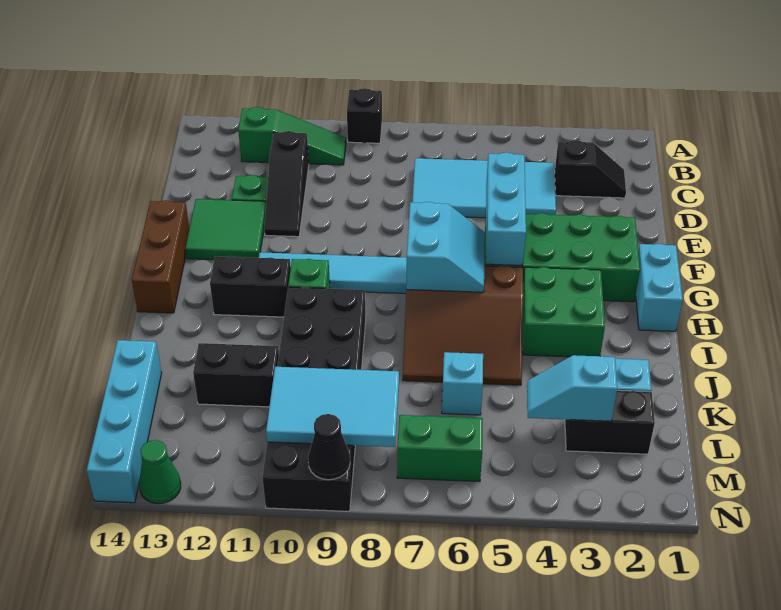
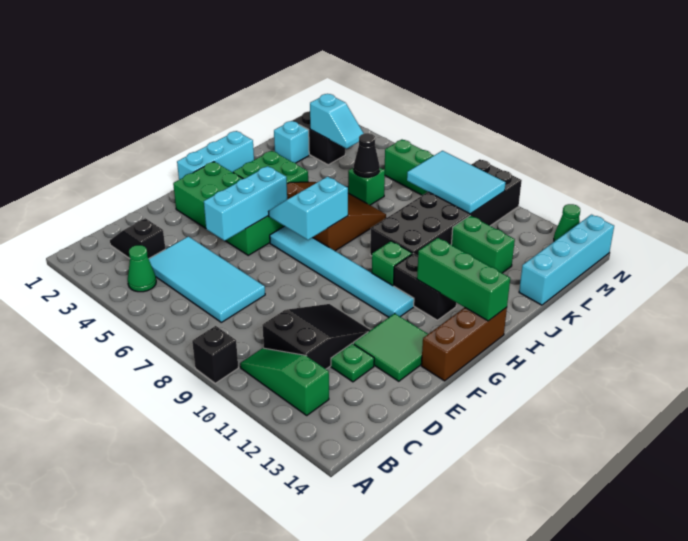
none -> green cone B4 level 1
black slope C11:E11 level 1 top C -> black slope C10:E11 level 1 top C
cyan brick G1:H1 level 1 -> cyan brick G1:I1 level 1
none -> green brick H12:H14 level 2
cyan brick K6 level 1 -> green brick K6 level 1
black brick K11:K12 level 1 -> green brick K11:K12 level 1
black cone N9 level 2 -> black cone K6 level 2

